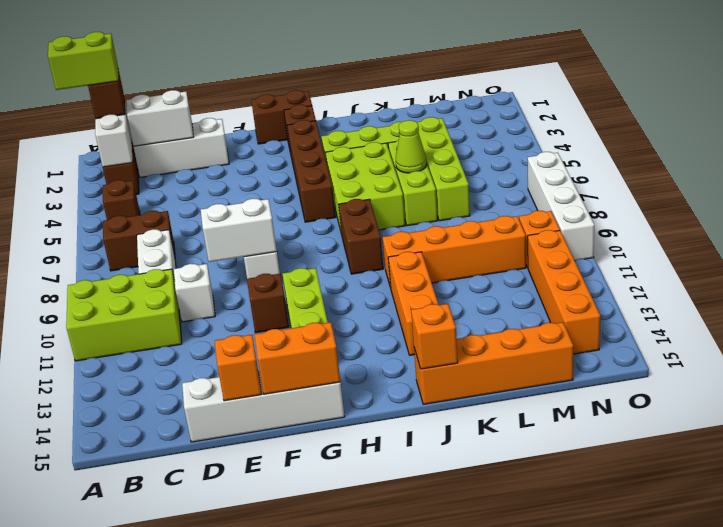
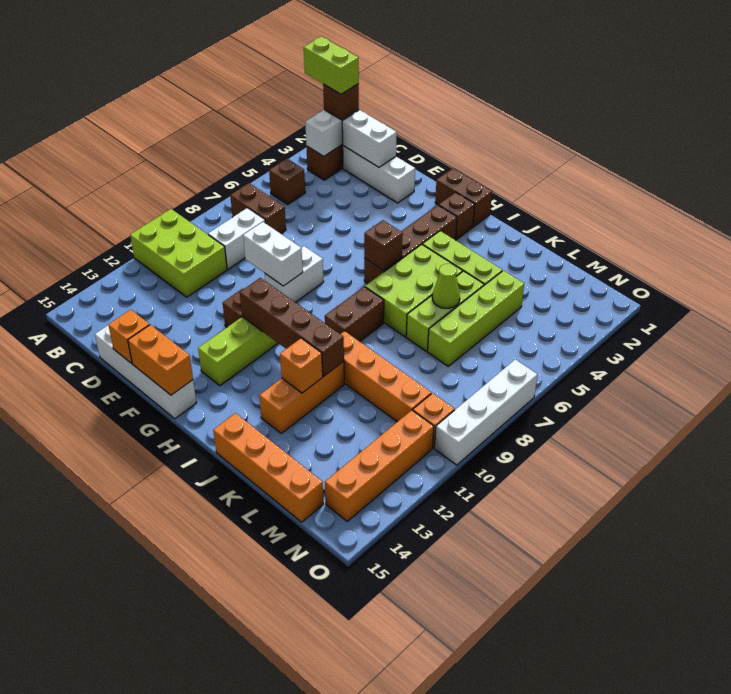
white brick D10 level 1 -> none
none -> brown brick G11:J11 level 2
none -> brown brick H6 level 2
orange brick J15 level 2 -> orange brick J12 level 2

